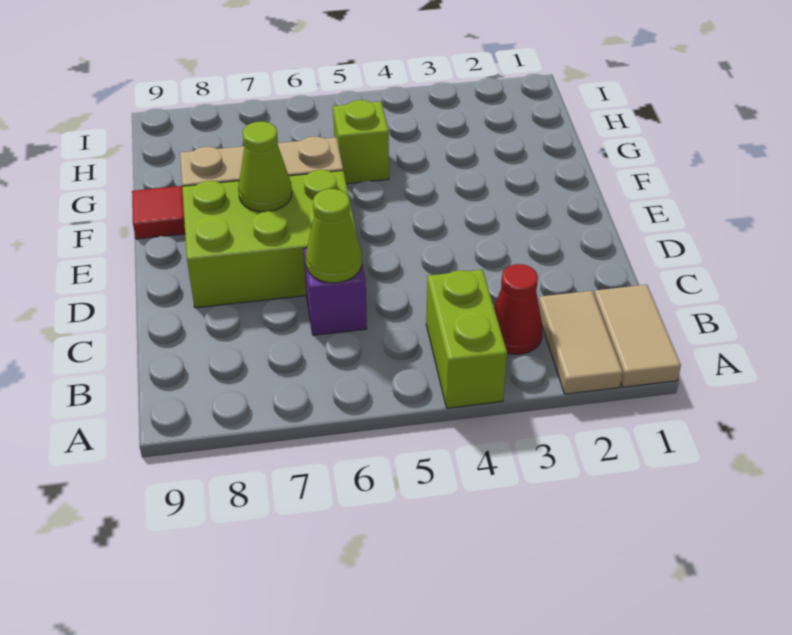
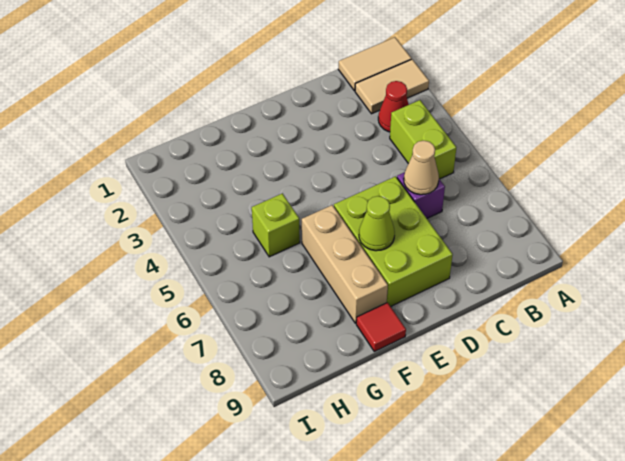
lime brick A4:B4 level 1 -> lime brick B4:B5 level 1
lime cone C6 level 2 -> tan cone C6 level 2

